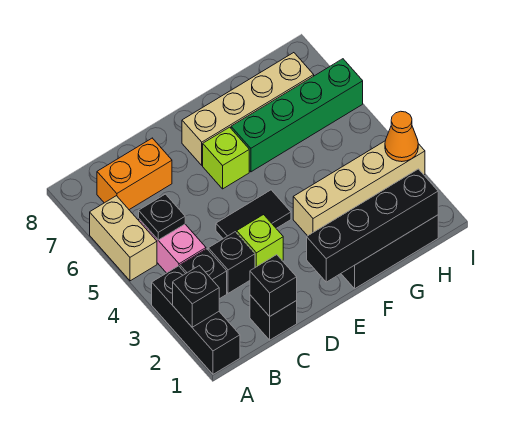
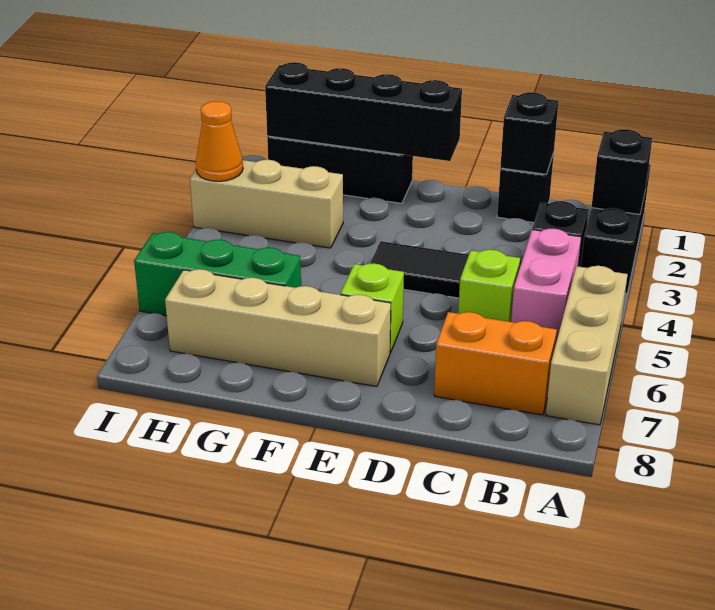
tan brick A5:A6 level 1 -> tan brick A5:A7 level 1
black plate B5 level 2 -> none
black brick C3 level 1 -> none
lime brick D3 level 1 -> lime brick C5 level 1
tan brick F3:I3 level 1 -> tan brick G3:I3 level 1
green brick F6:I6 level 1 -> green brick G6:I6 level 1

